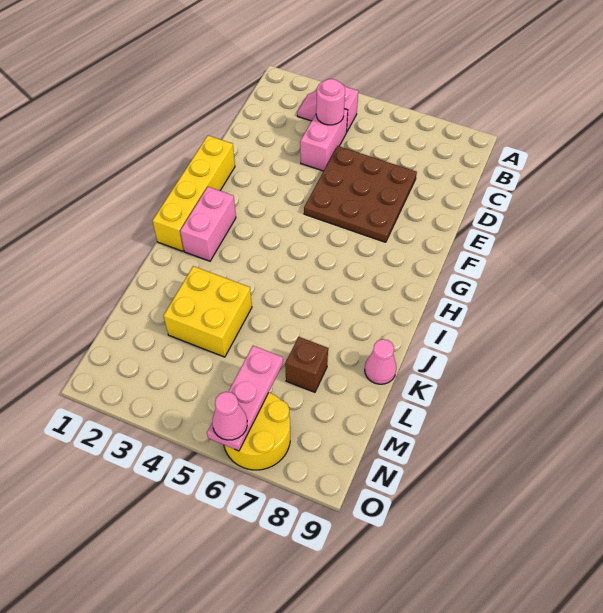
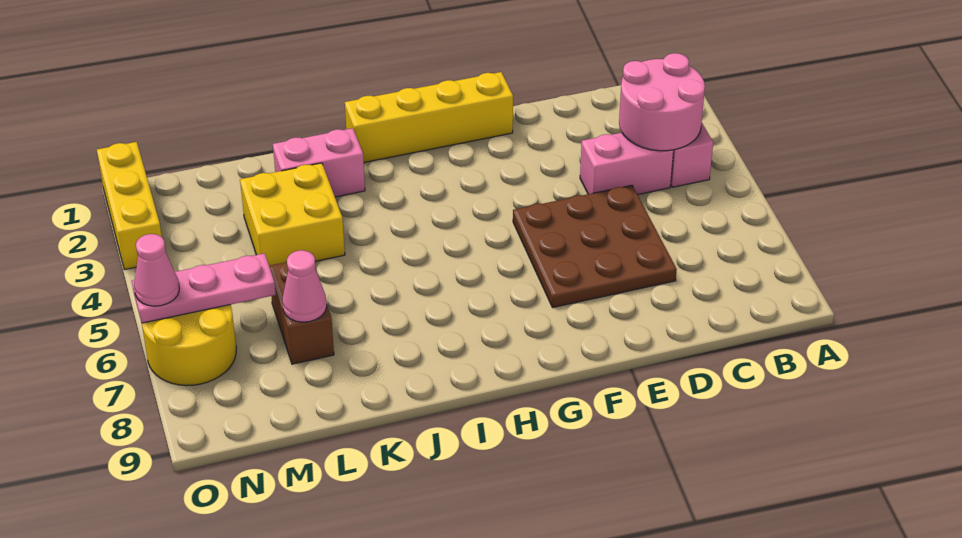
pink round brick C4 level 2 -> pink round brick B3:C4 level 2
pink brick H2:I2 level 1 -> pink brick J2:K2 level 1
pink cone K9 level 1 -> pink cone L7 level 2
brown brick L7 level 1 -> brown brick L6:L7 level 1
none -> yellow brick O1:O3 level 1

